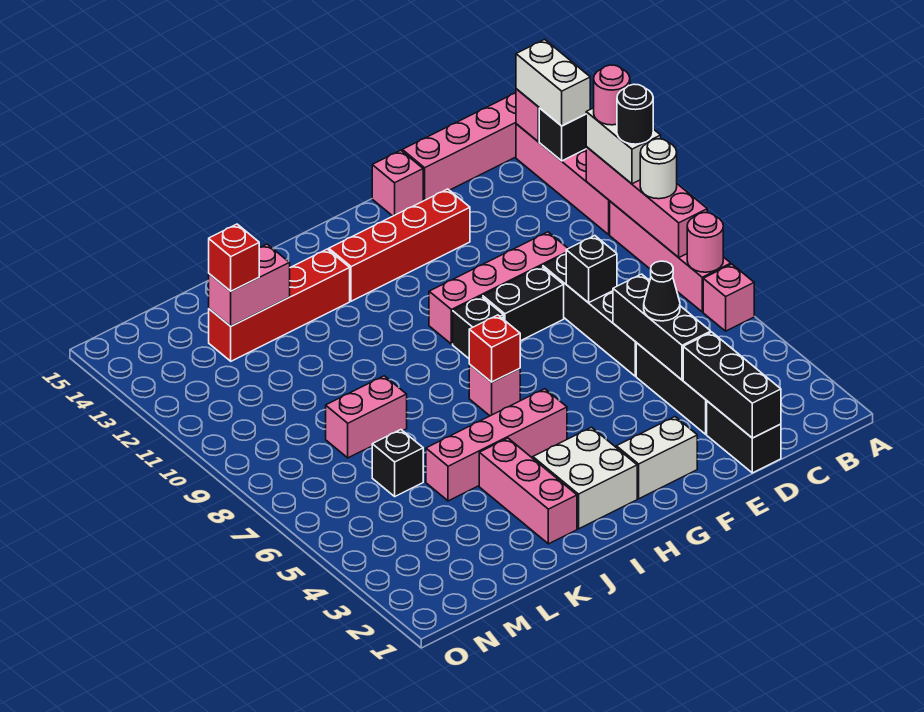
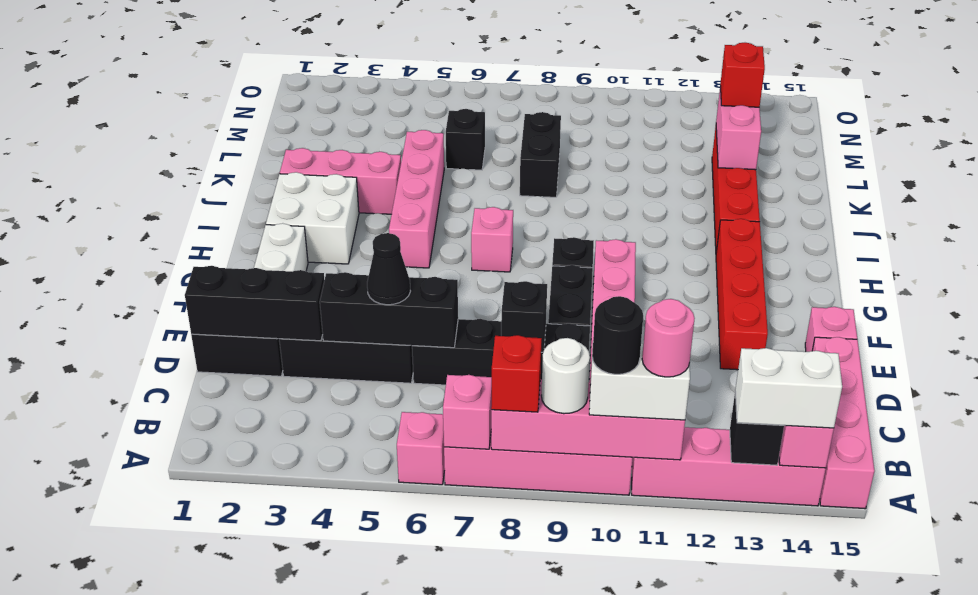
pink round brick A7 level 2 -> pink brick A7 level 2
red brick H7 level 2 -> red brick A8 level 3
pink brick K8:L8 level 1 -> black brick K8:L8 level 1

